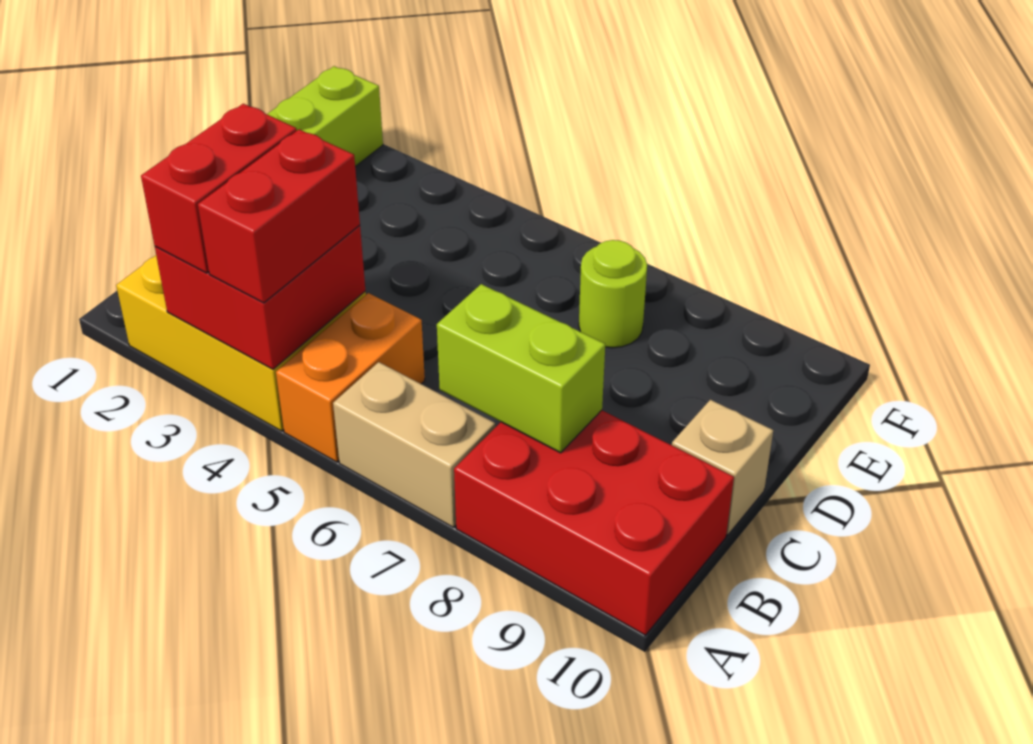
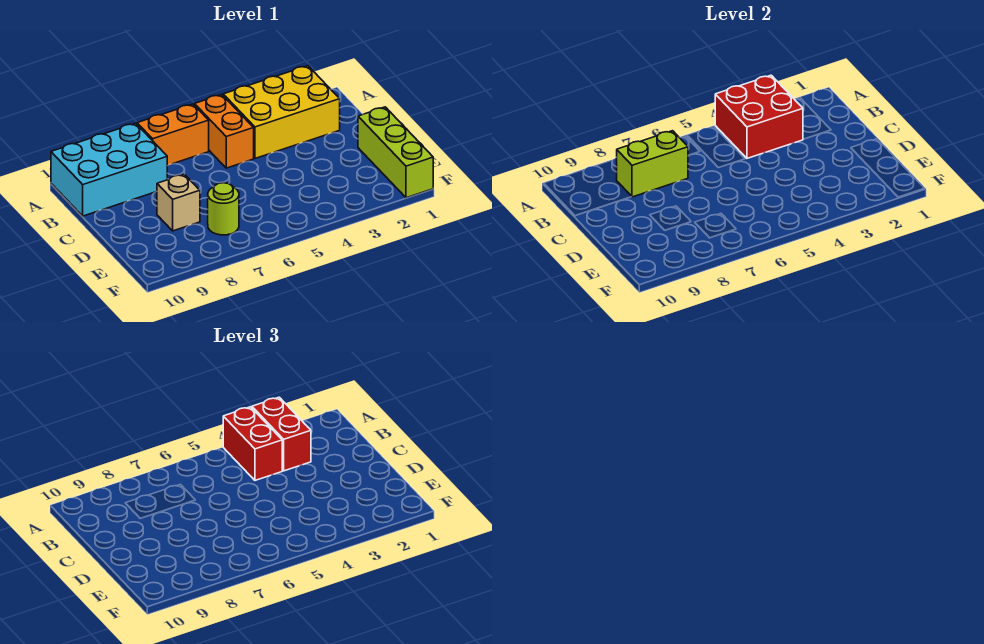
tan brick A6:A7 level 1 -> orange brick A6:A7 level 1
red brick A8:B10 level 1 -> cyan brick A8:B10 level 1
tan brick C10 level 1 -> tan brick D8 level 1

